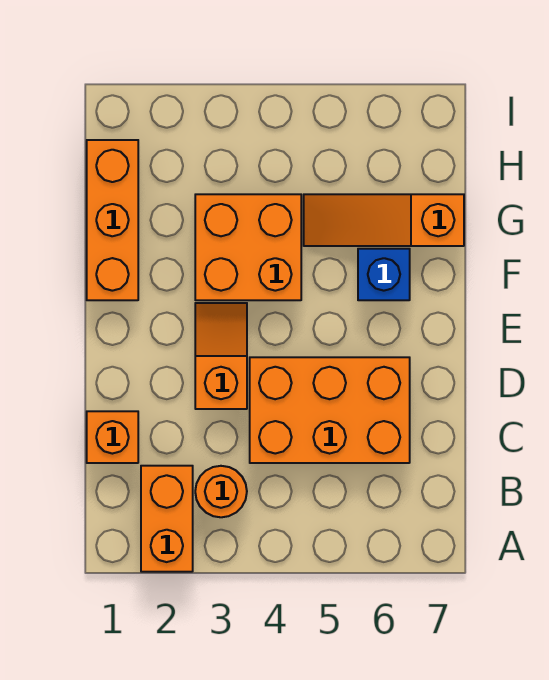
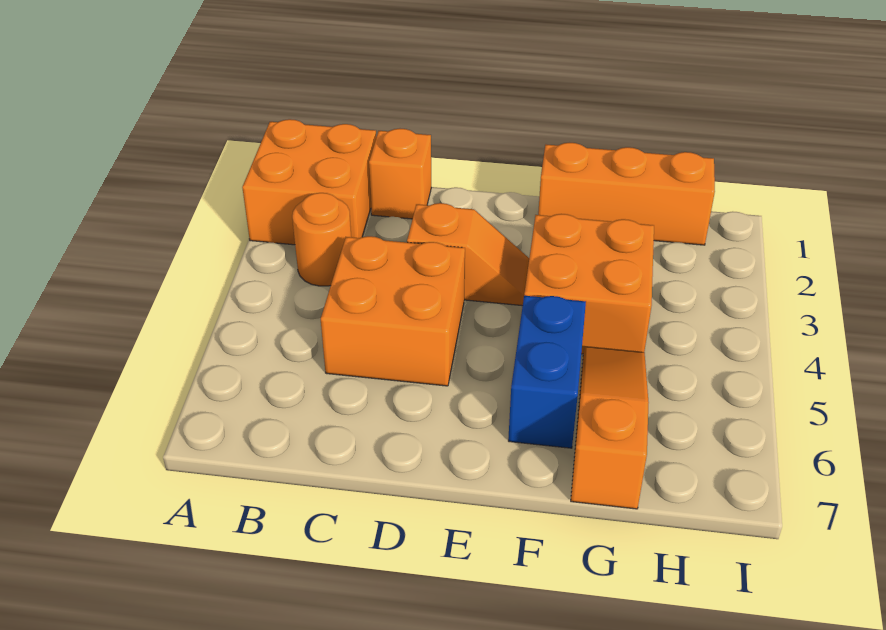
orange brick A2:B2 level 1 -> orange brick A1:B2 level 1
orange brick C4:D6 level 1 -> orange brick C4:D5 level 1
blue brick F6 level 1 -> blue brick F5:F6 level 1

